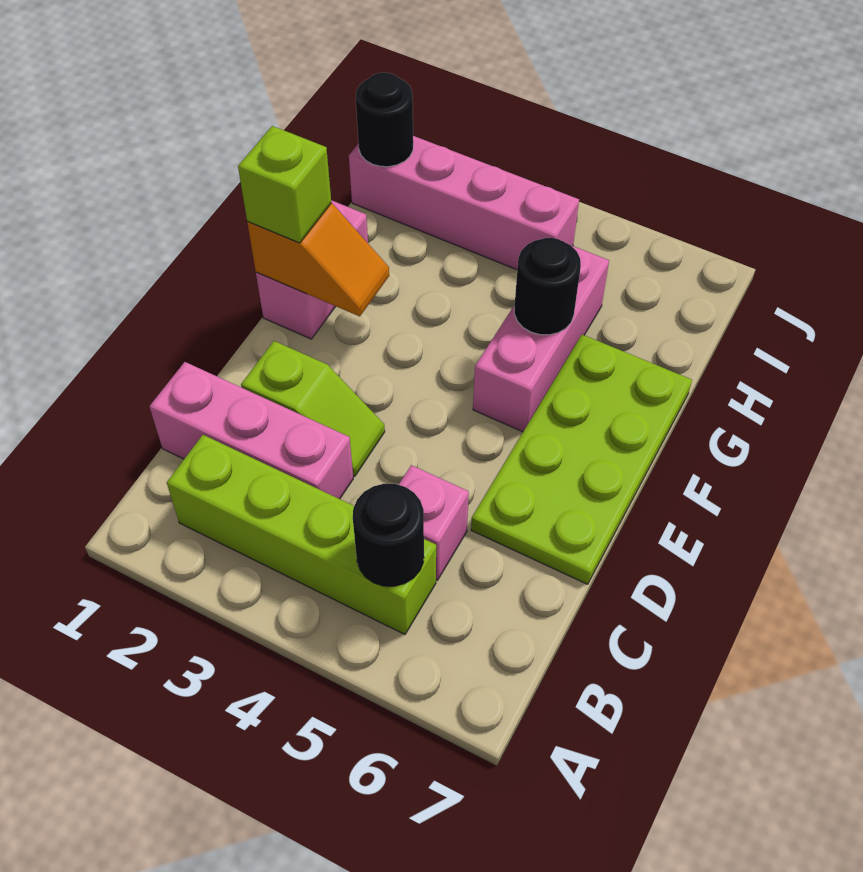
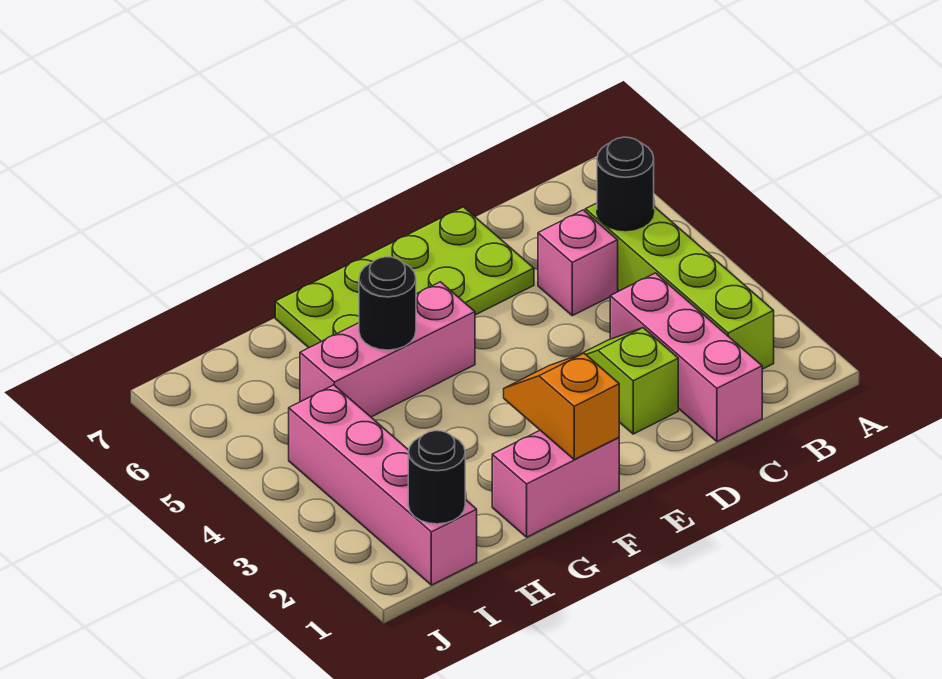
lime brick F1 level 3 -> none

